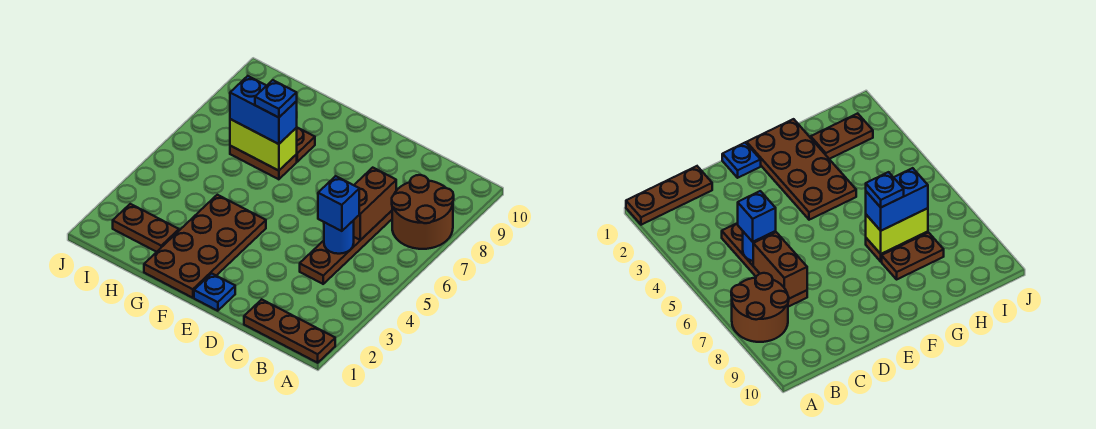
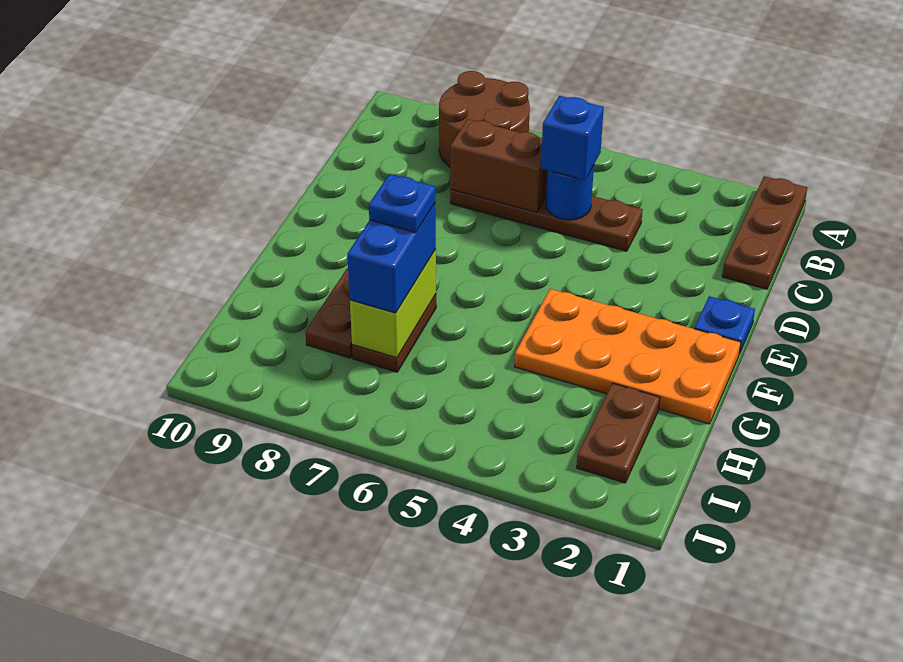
brown plate F1:G4 level 1 -> orange plate F1:G4 level 1

